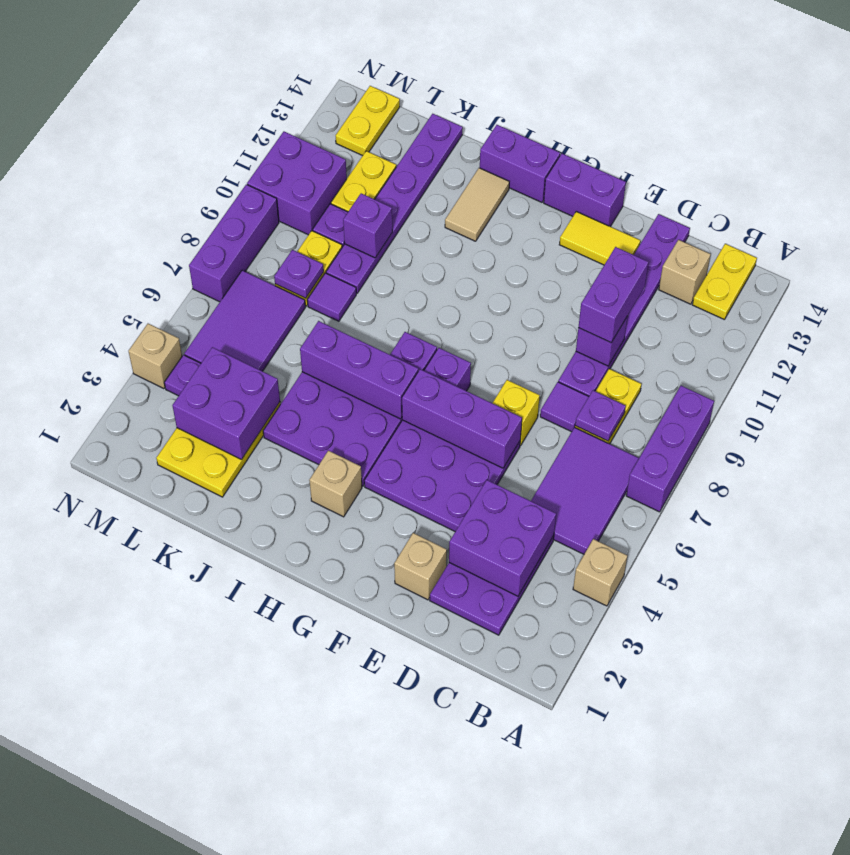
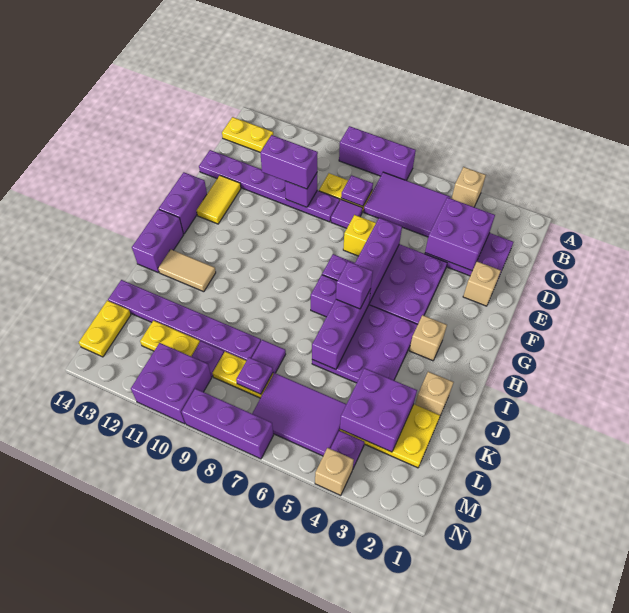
tan brick C13 level 1 -> tan brick J2 level 1
purple brick K10 level 2 -> purple brick H6 level 3
yellow plate M13:M14 level 1 -> yellow plate L14:M14 level 1

